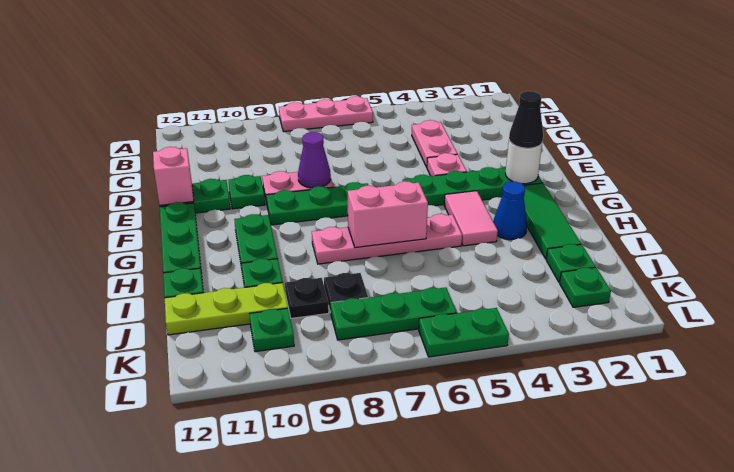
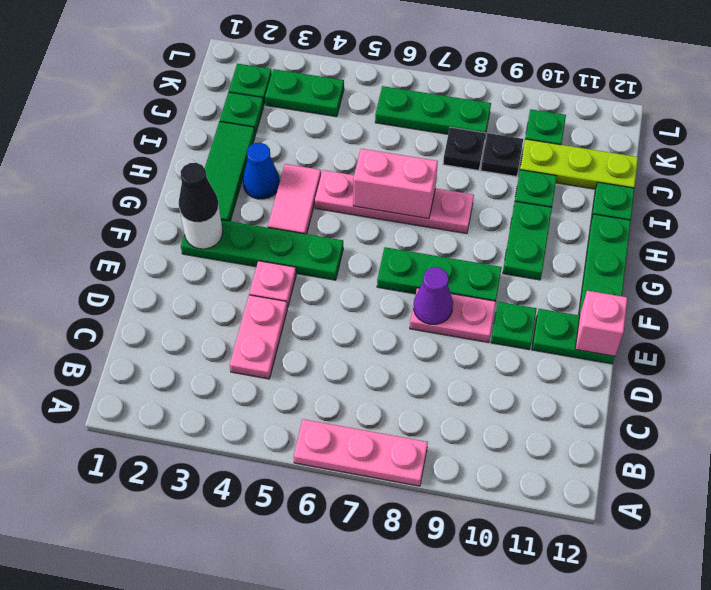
green plate L5:L6 level 1 -> green plate K3:K4 level 1

